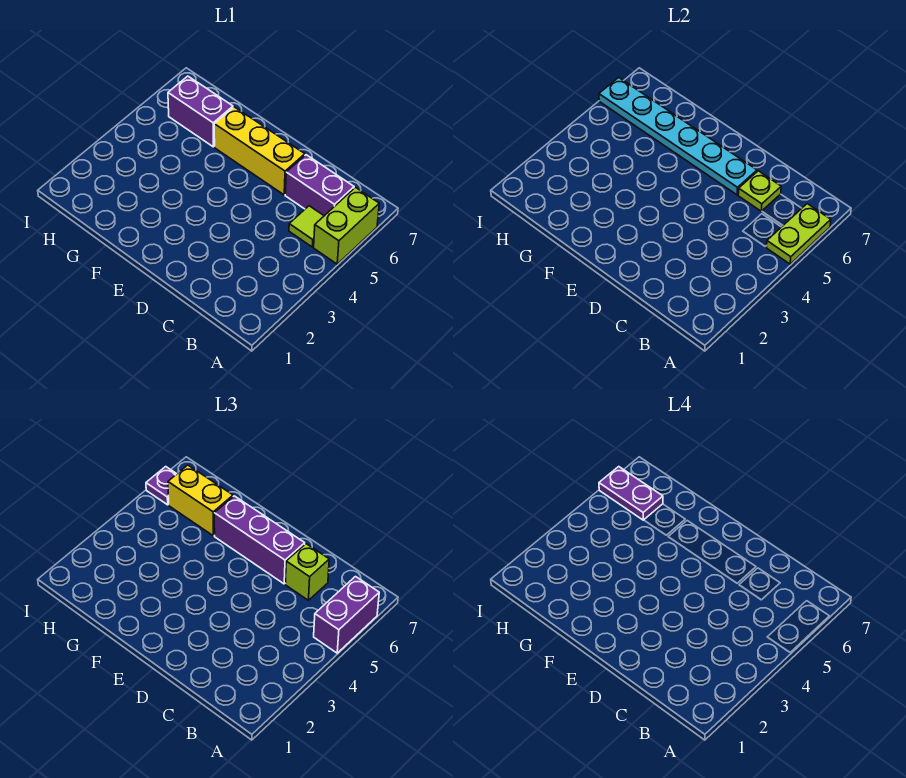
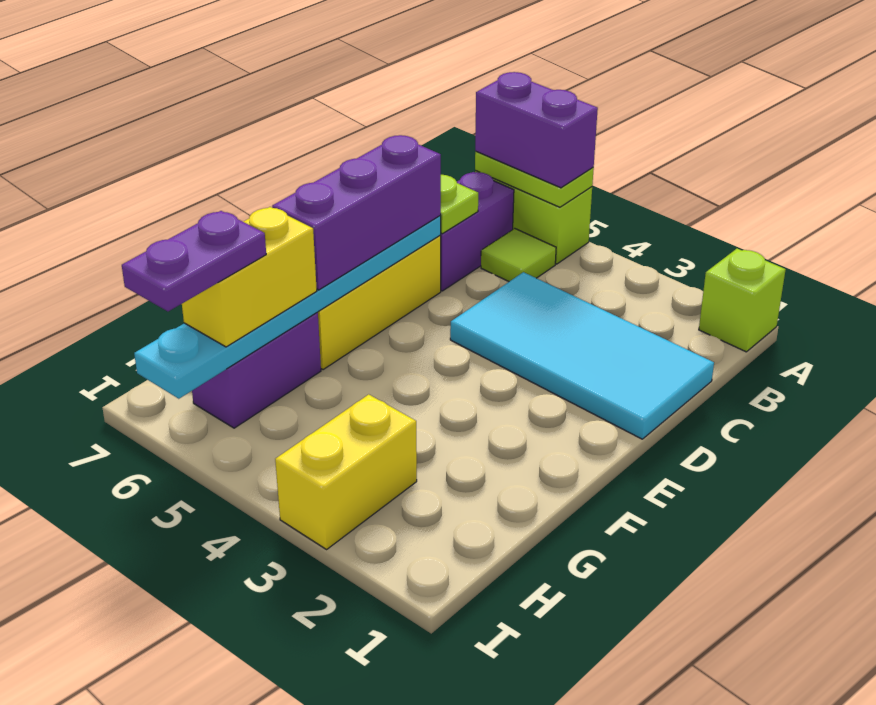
none -> cyan tile C1:D4 level 1
lime brick C6 level 3 -> lime brick A1 level 1
none -> yellow brick H3:I3 level 1
purple plate I6 level 3 -> none

